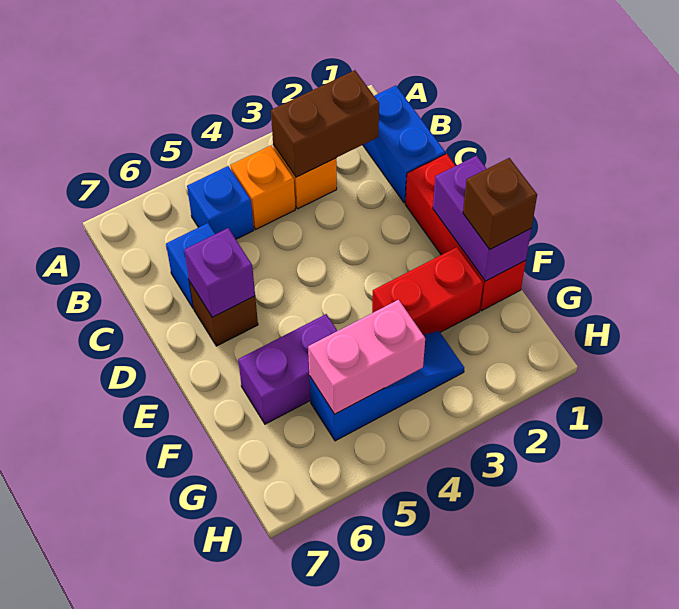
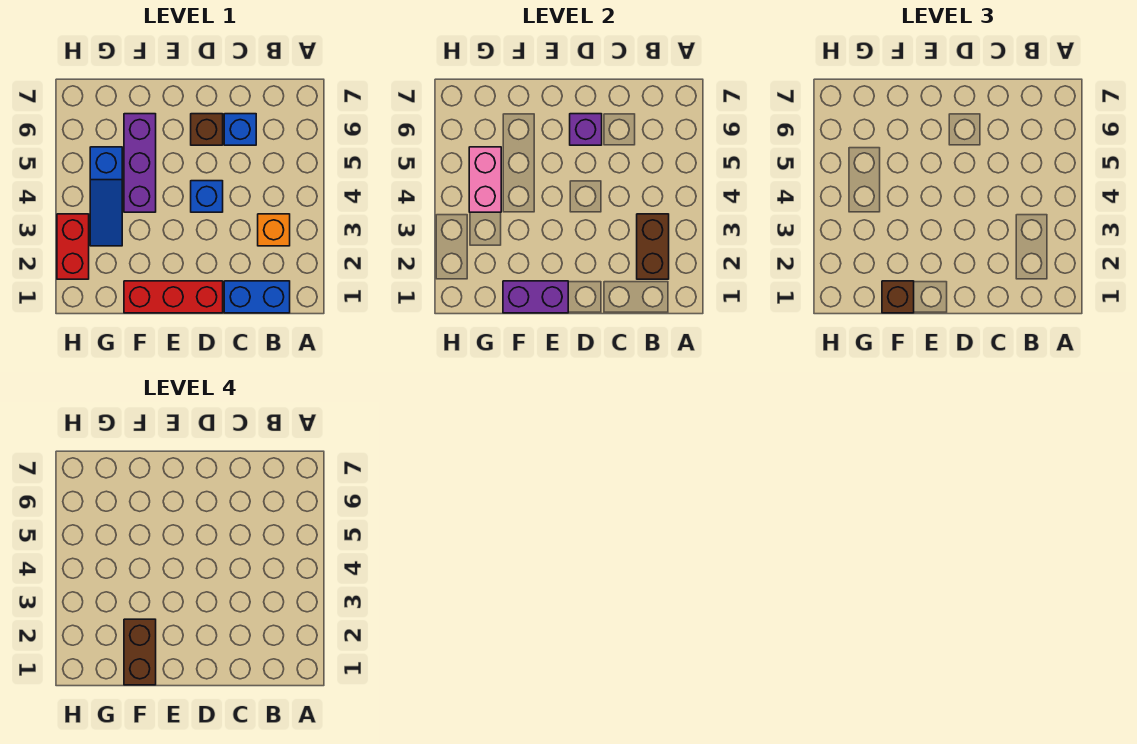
orange brick B4 level 1 -> none
blue brick B5 level 1 -> blue brick D4 level 1
none -> brown brick F1:F2 level 4
red brick F2:F3 level 1 -> red brick H2:H3 level 1
purple brick F5:F6 level 1 -> purple brick F4:F6 level 1

